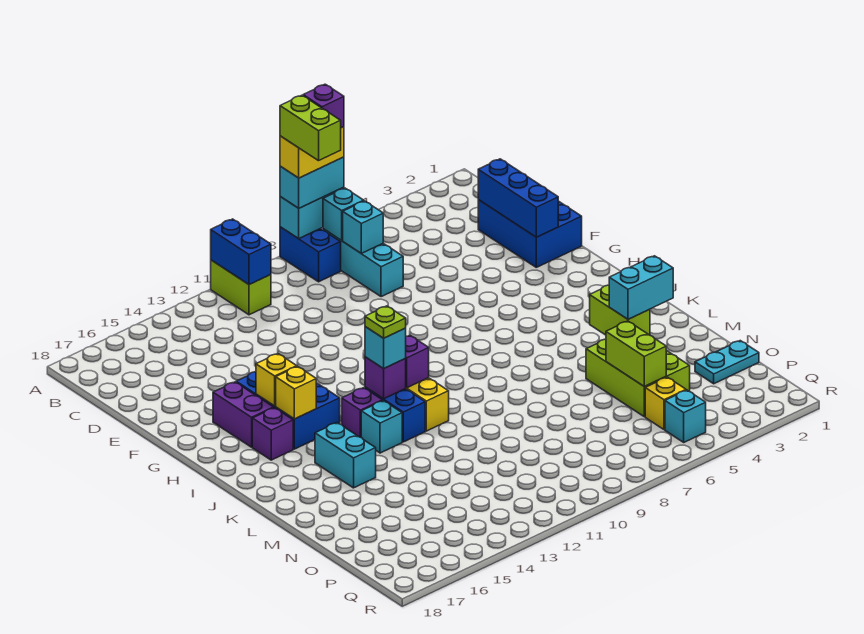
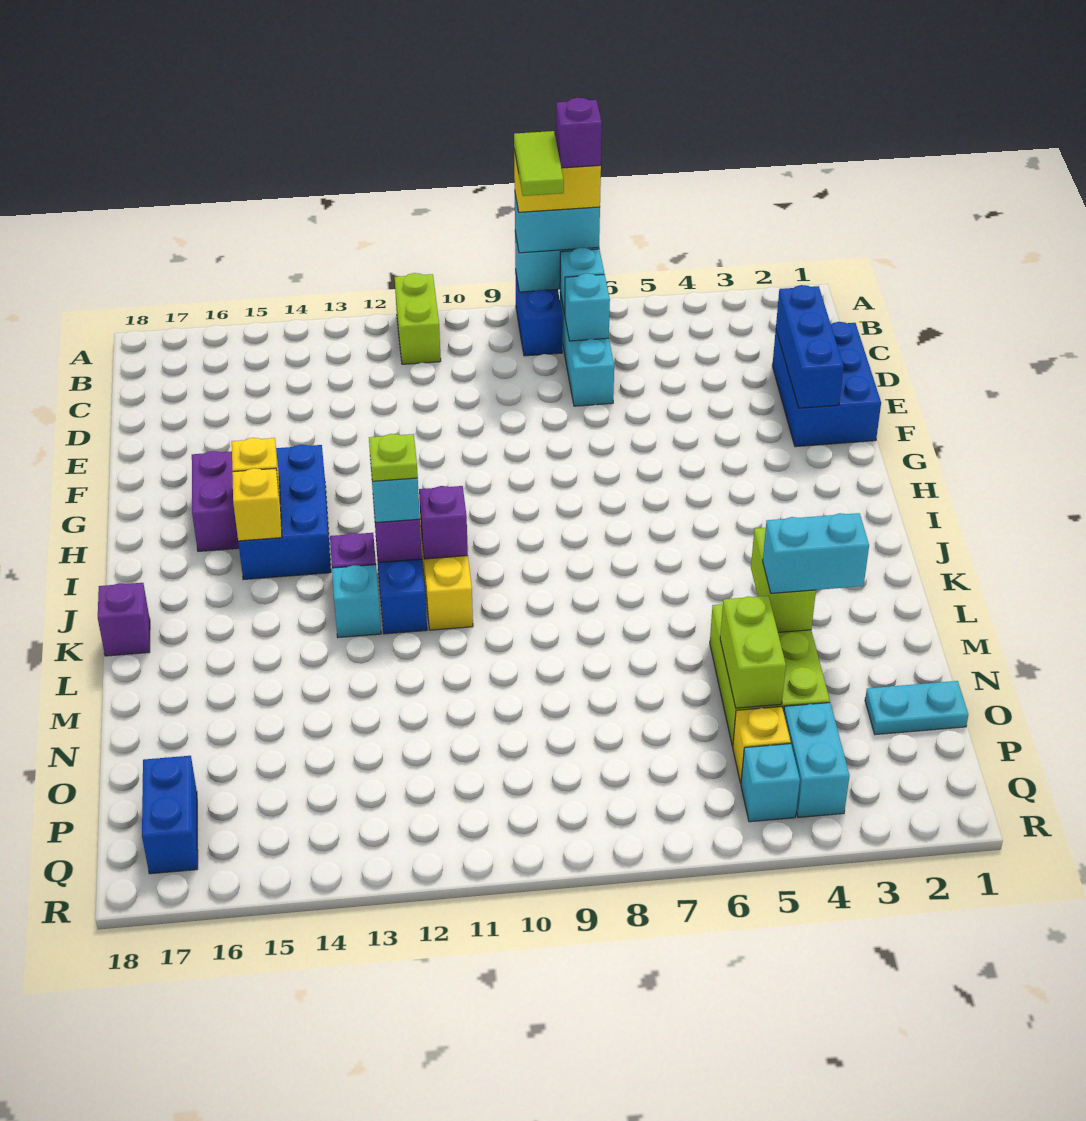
lime brick A8:B8 level 5 -> lime tile A8:B8 level 5
blue brick A11:B11 level 2 -> blue brick P17:Q17 level 1
purple brick I16 level 1 -> purple brick K18 level 1
cyan brick K15:L15 level 1 -> cyan brick P4:Q4 level 1

